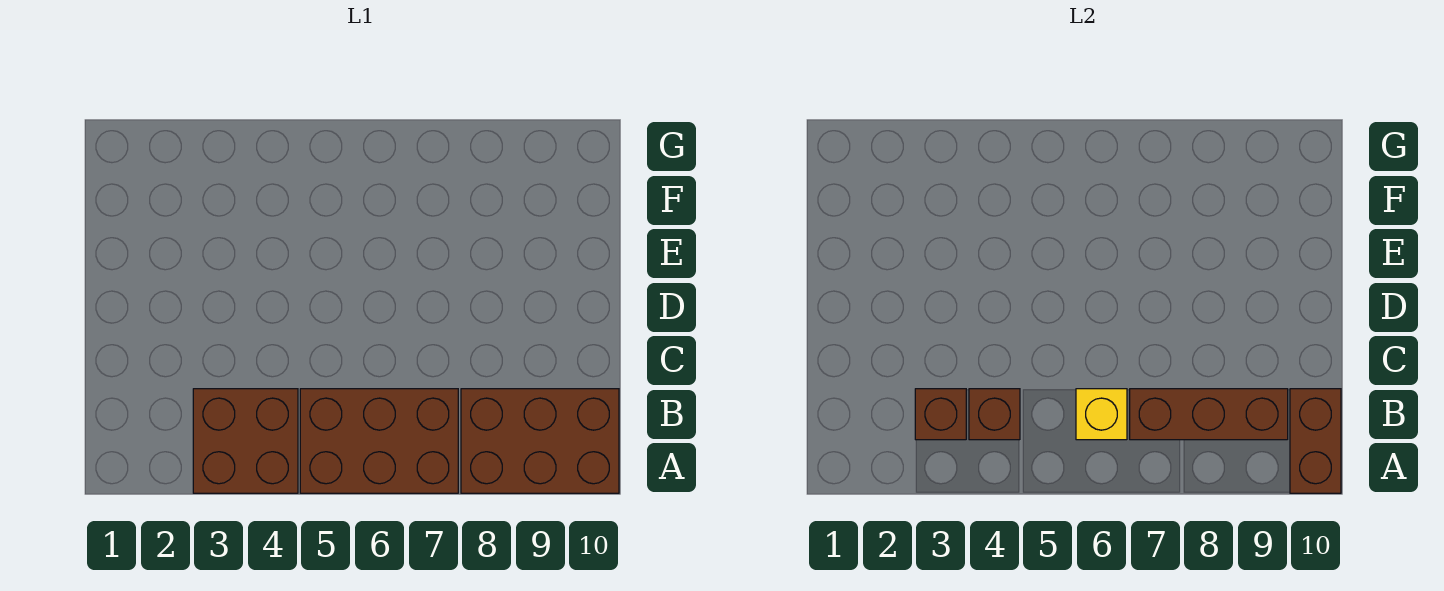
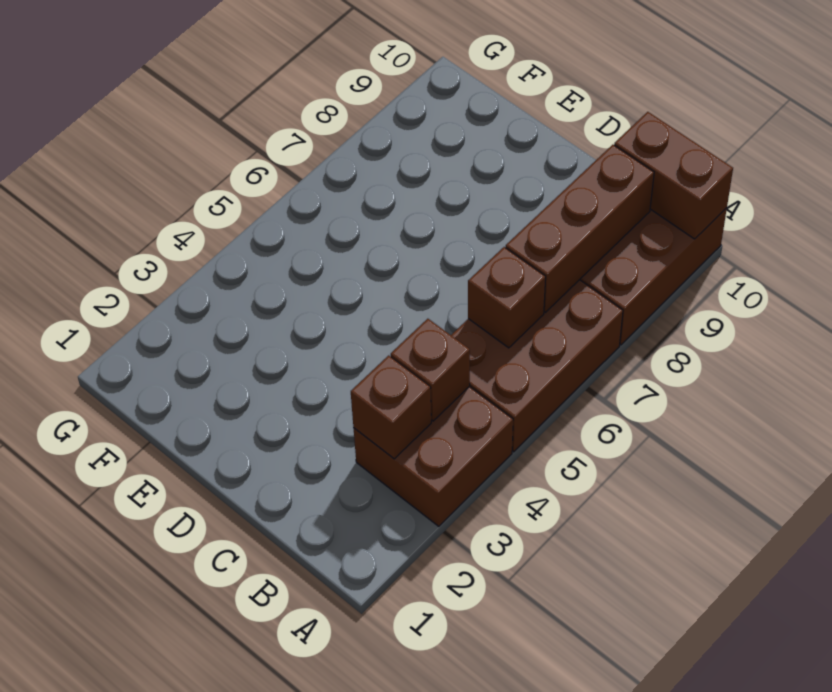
yellow brick B6 level 2 -> brown brick B6 level 2

